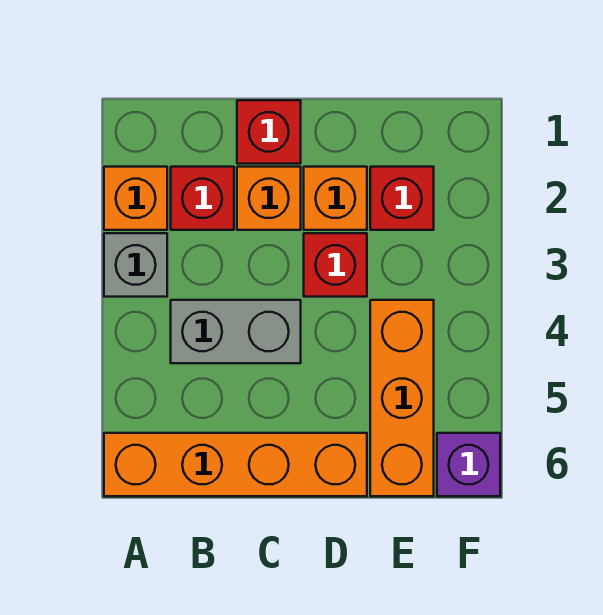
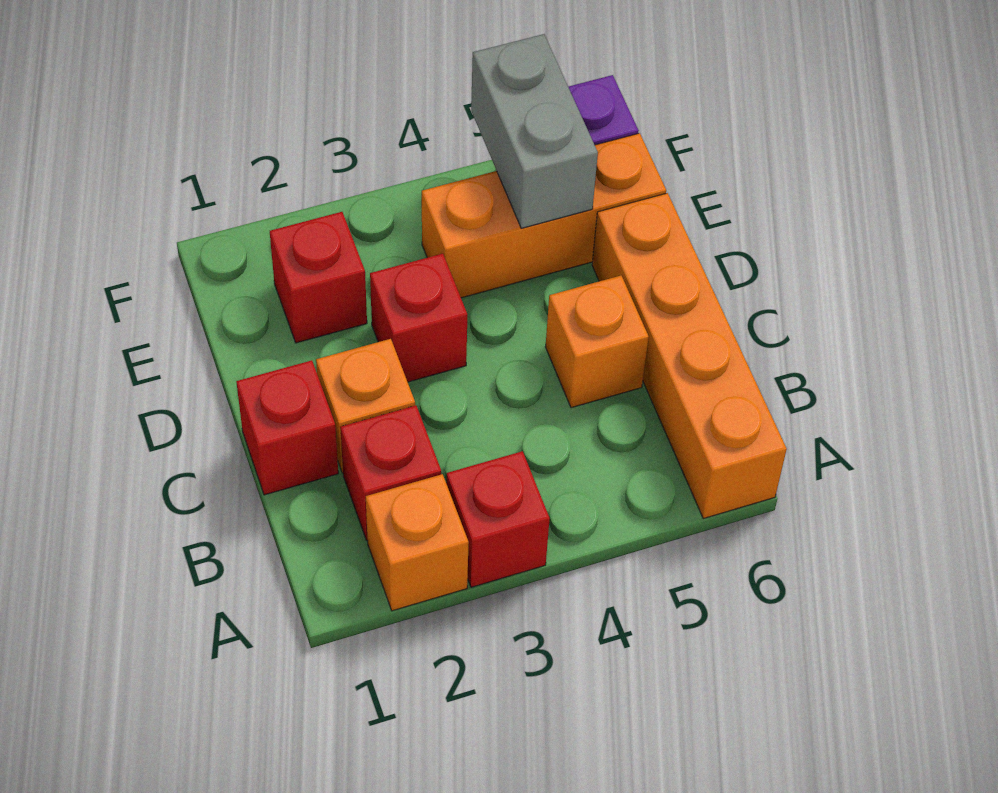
grey brick A3 level 1 -> red brick A3 level 1
grey brick B4:C4 level 1 -> grey brick E5:F5 level 2
orange brick D2 level 1 -> orange brick C5 level 1

